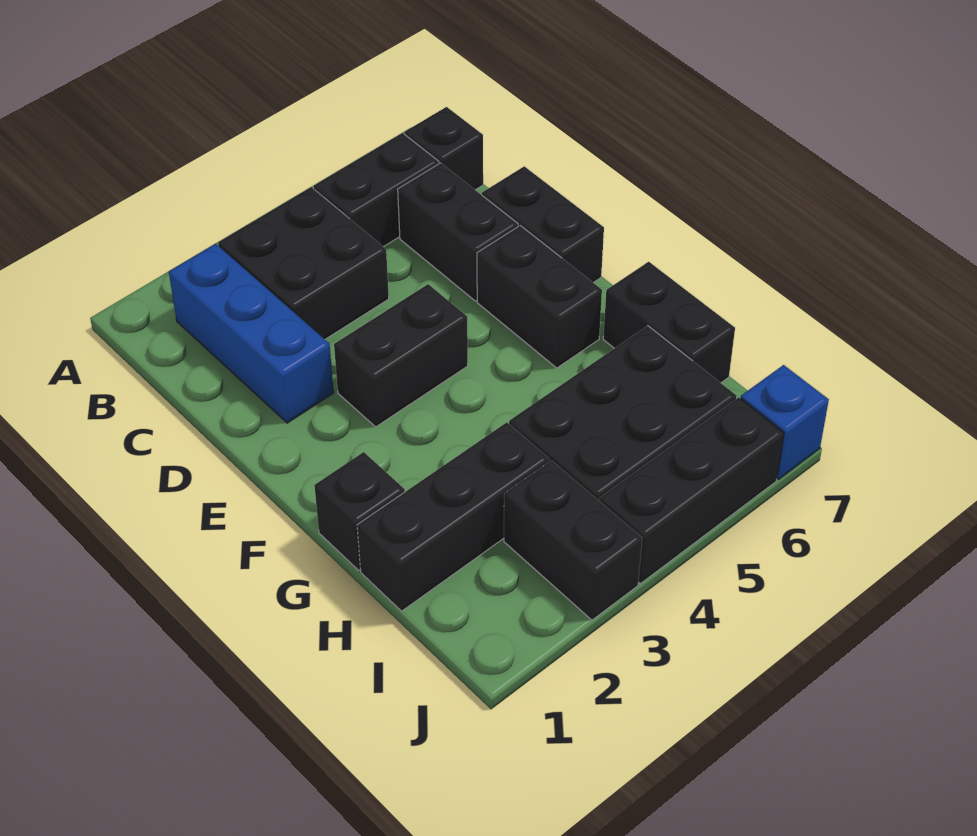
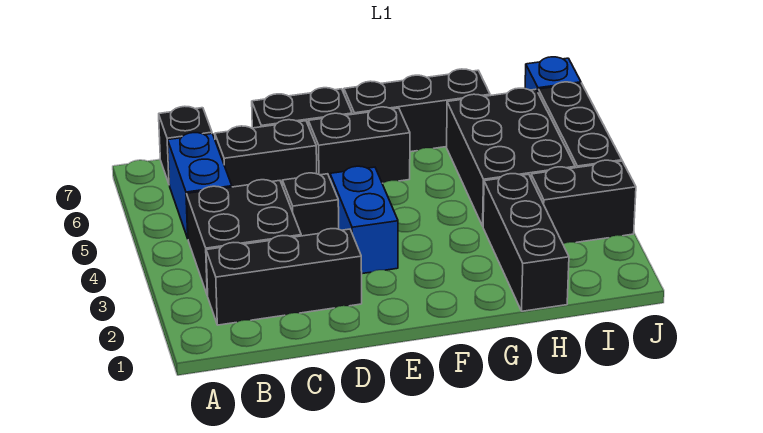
blue brick B2:D2 level 1 -> black brick B2:D2 level 1
black brick B5:B6 level 1 -> blue brick B5:B6 level 1
black brick E3:E4 level 1 -> blue brick E3:E4 level 1
black brick G1 level 1 -> black brick D4 level 1
black brick G7:H7 level 1 -> black brick F7:H7 level 1

